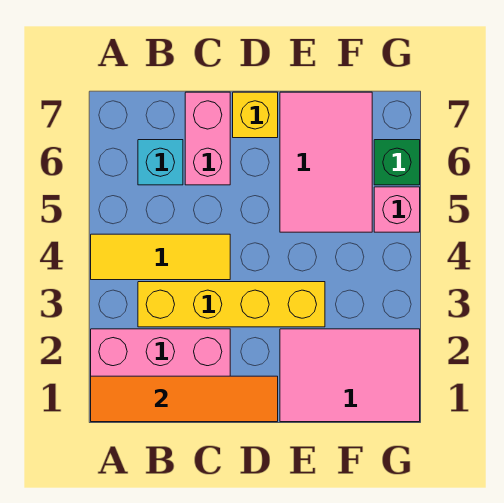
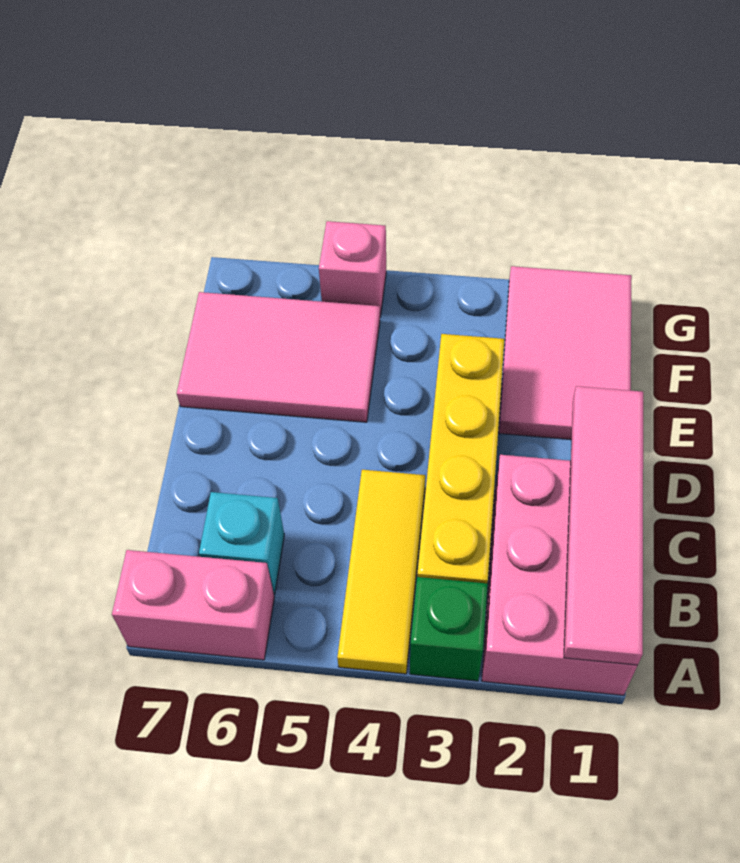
orange tile A1:D1 level 2 -> pink tile A1:D1 level 2
pink brick C6:C7 level 1 -> pink brick A6:A7 level 1
yellow brick D7 level 1 -> none
green brick G6 level 1 -> green brick A3 level 1

